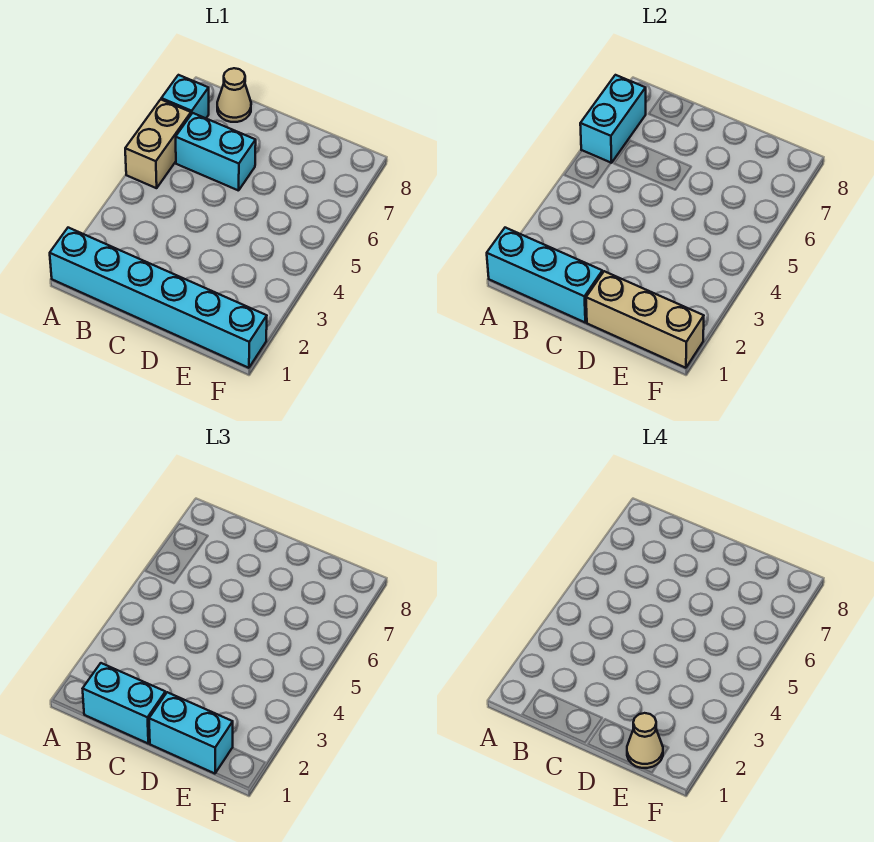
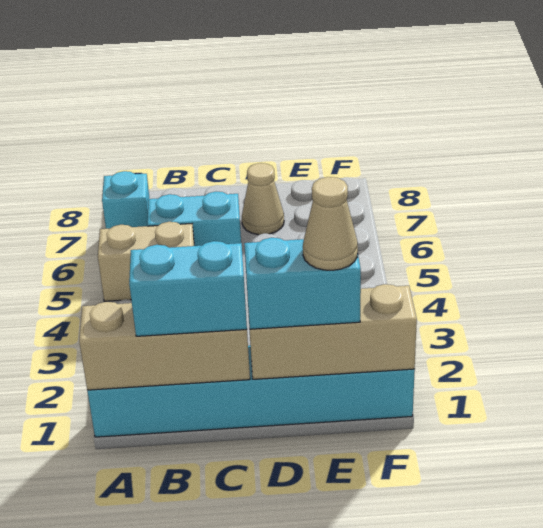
cyan brick A1:C1 level 2 -> tan brick A1:C1 level 2
tan brick A5:A6 level 1 -> tan brick A5:B5 level 1
cyan brick A6:A7 level 2 -> none
tan cone B8 level 1 -> tan cone D7 level 1

